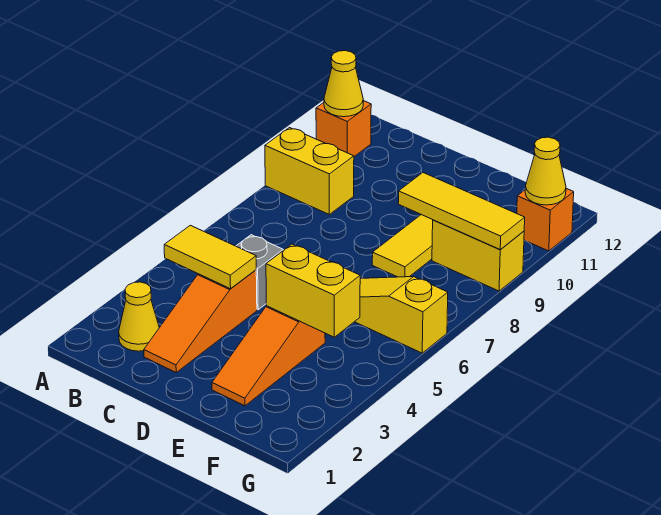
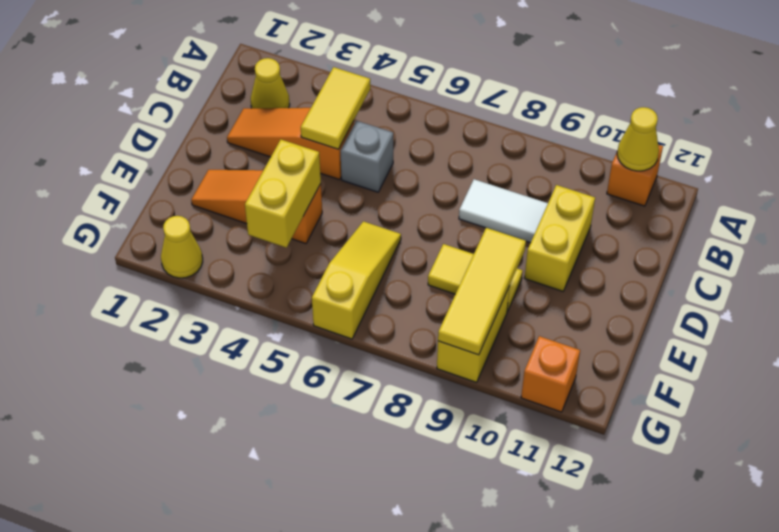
yellow brick A9:B9 level 1 -> yellow brick C10:D10 level 1
none -> white tile C8:C9 level 1
yellow cone G11 level 2 -> yellow cone G2 level 1

